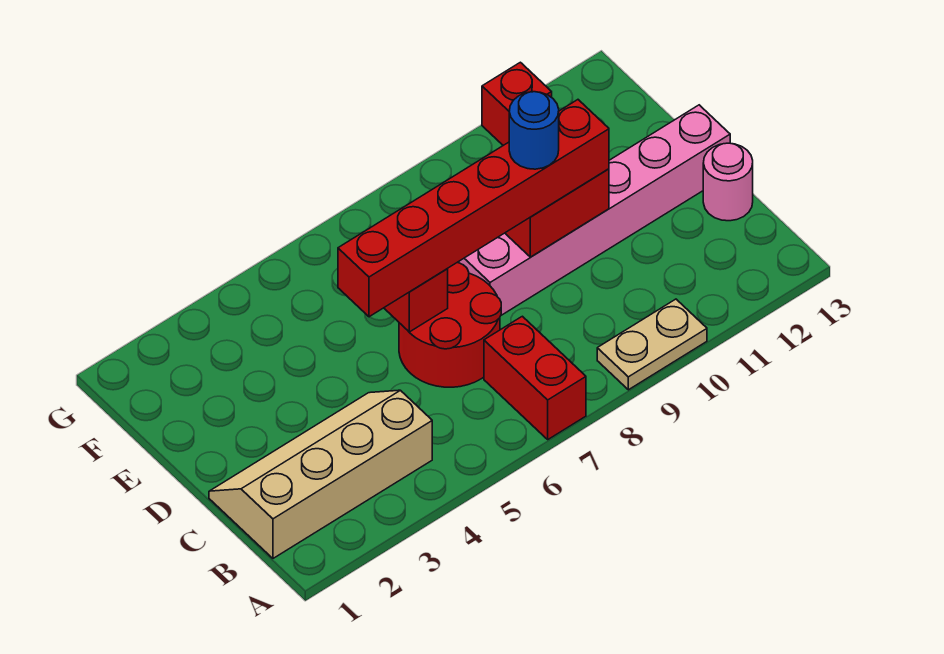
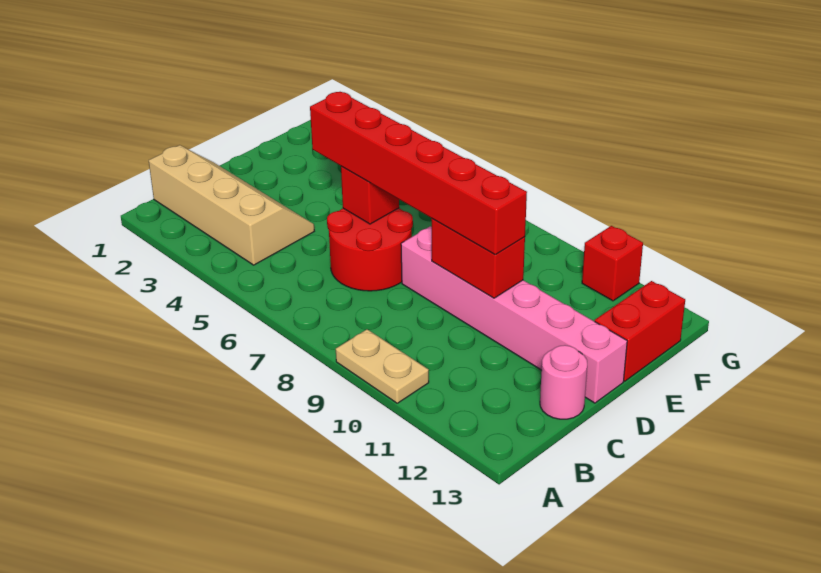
red brick A7:B7 level 1 -> red brick E13:F13 level 1
blue round brick D9 level 4 -> none

